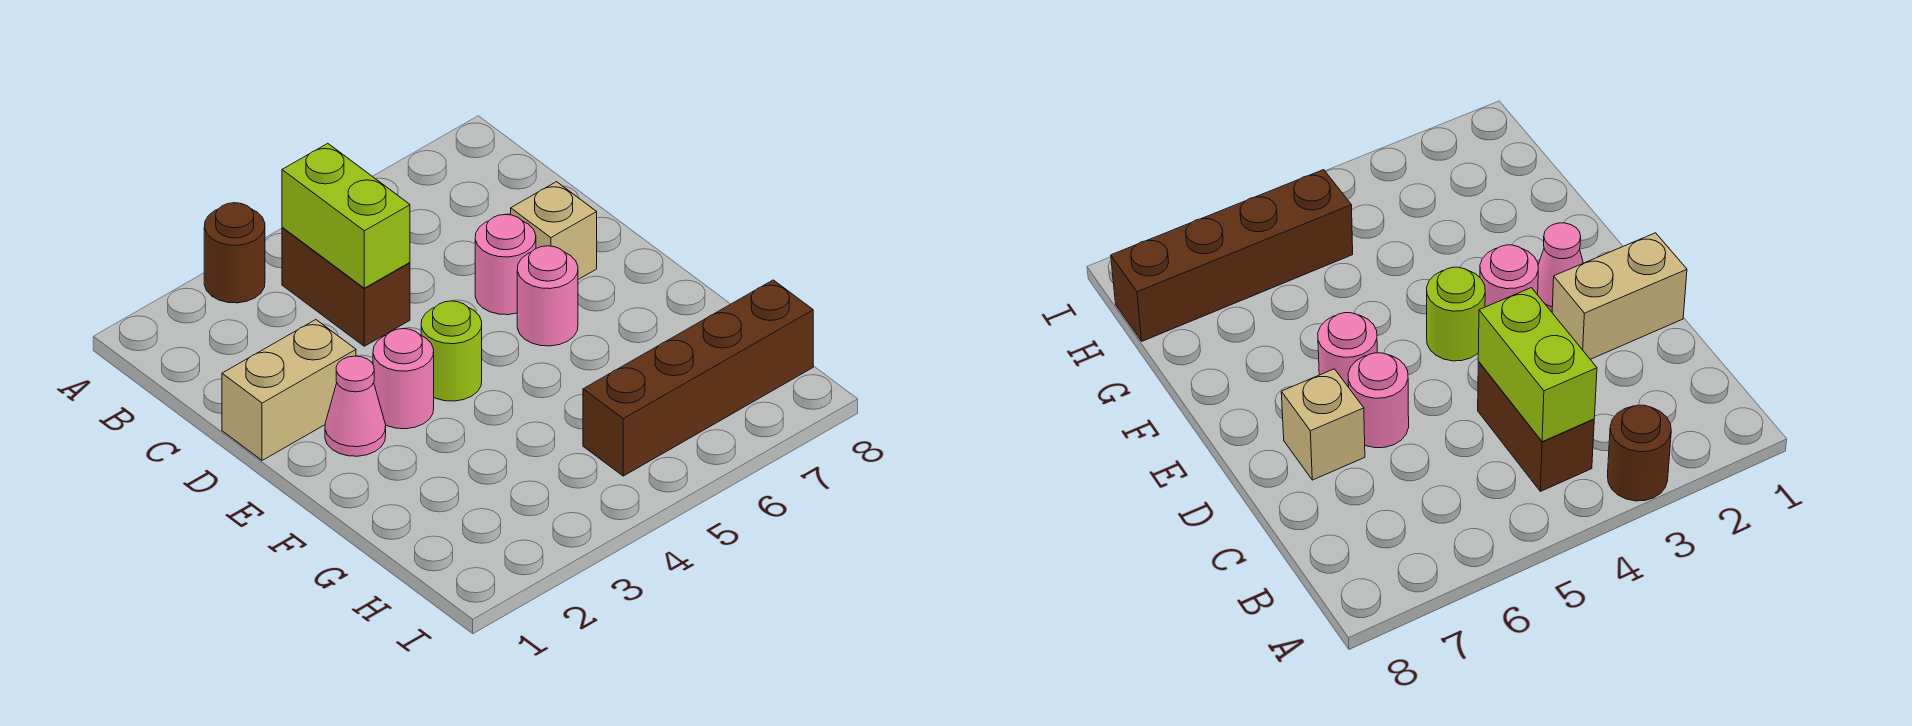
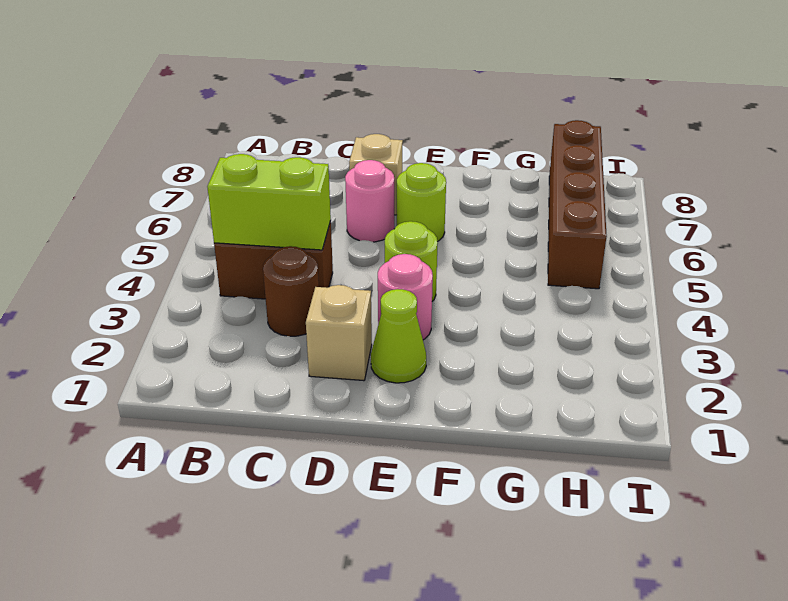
brown round brick A3 level 1 -> brown round brick C3 level 1
tan brick D1:D2 level 1 -> tan brick D2 level 1
pink cone E2 level 1 -> lime cone E2 level 1
pink round brick E6 level 1 -> lime round brick E6 level 1

